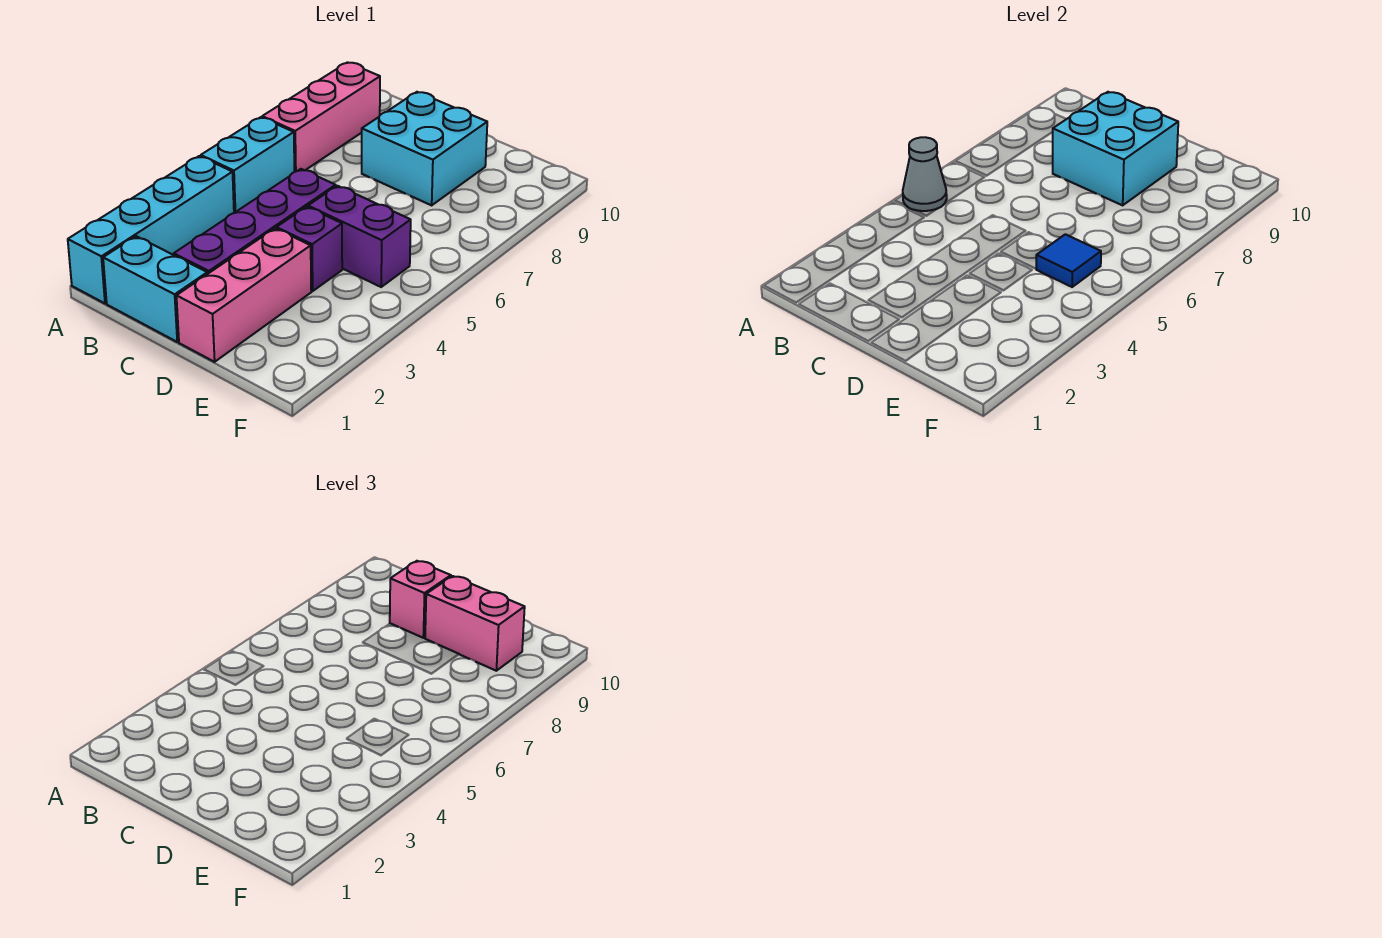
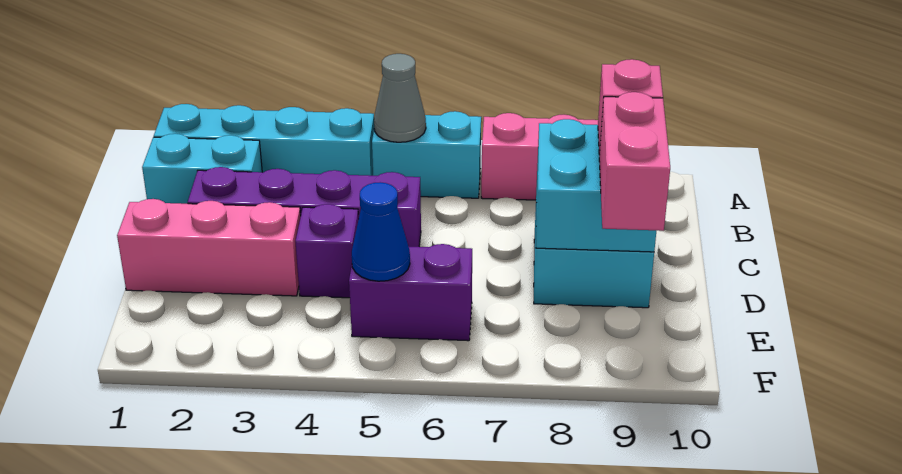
cyan brick B1:C1 level 1 -> cyan brick B1:B2 level 1
purple brick D5:E5 level 1 -> purple brick E5:E6 level 1
blue tile E5 level 2 -> blue cone E5 level 2

